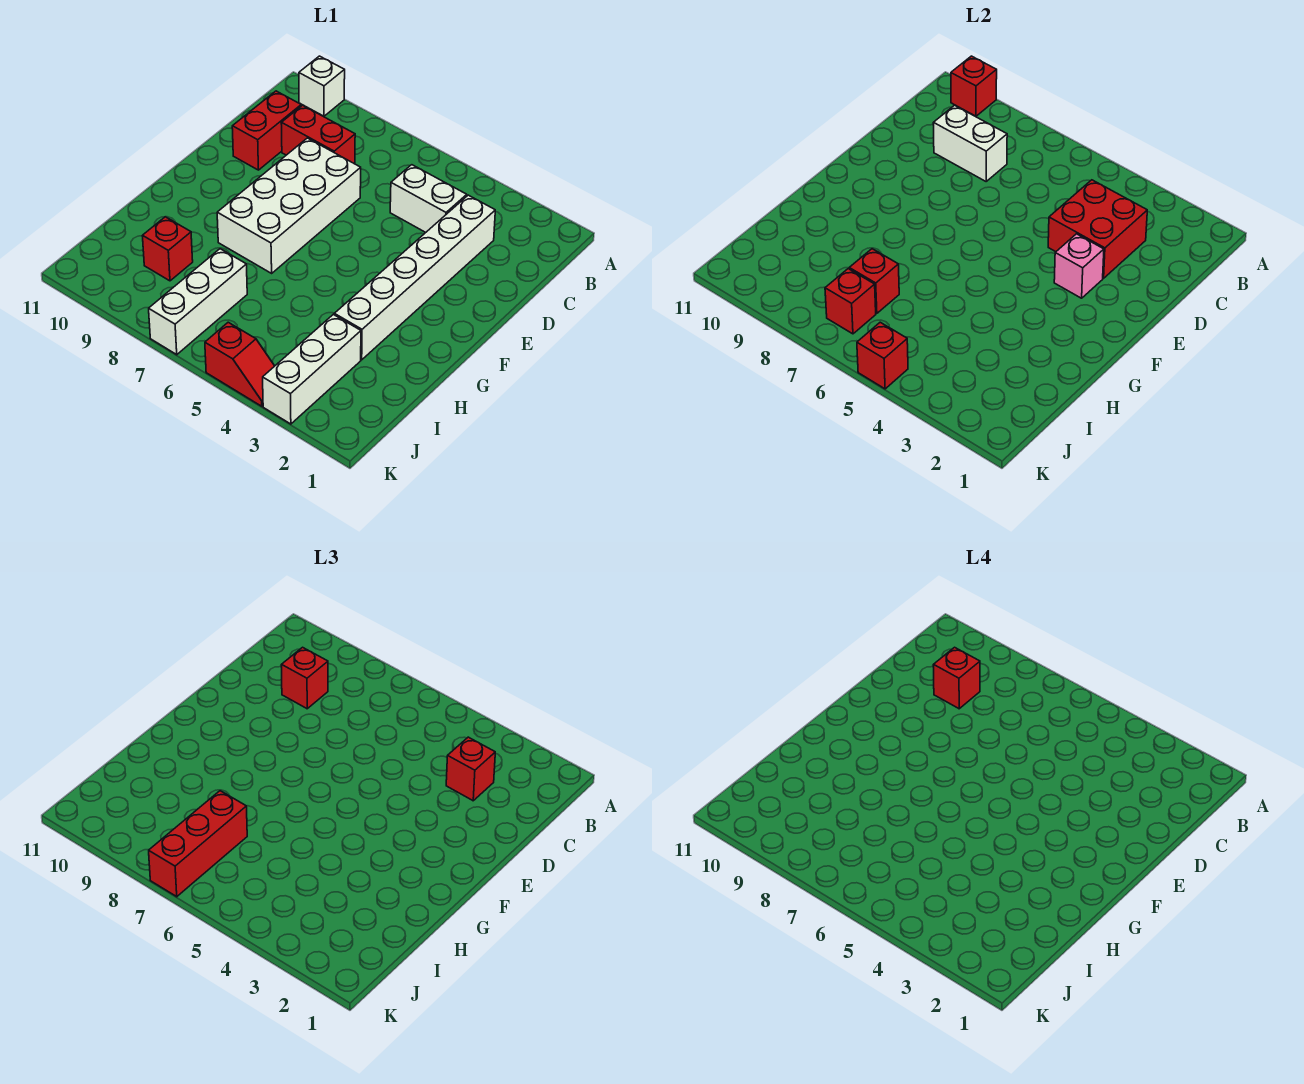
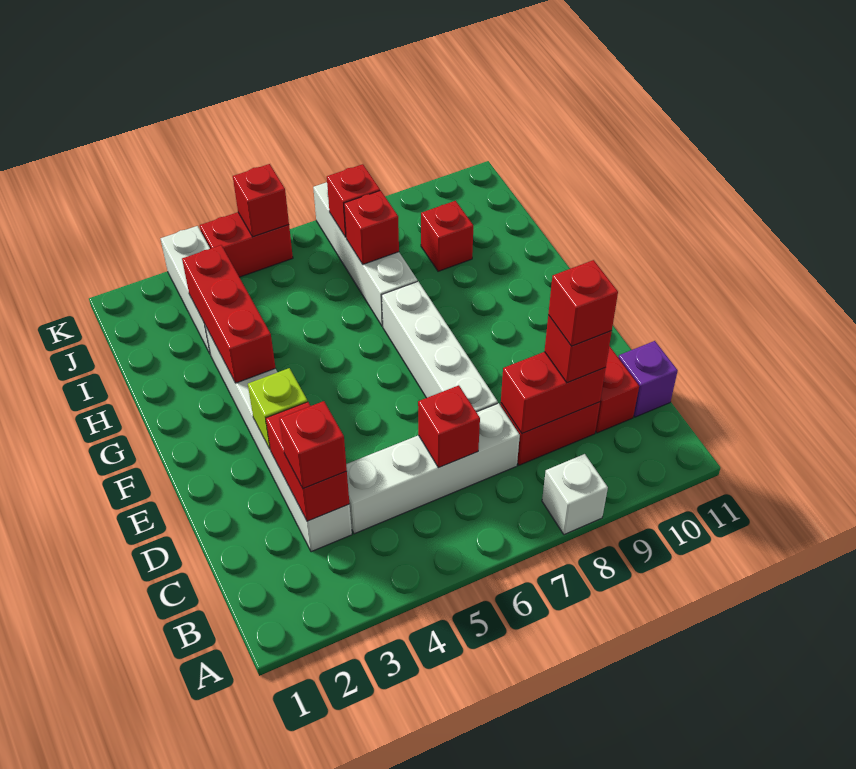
white brick A10 level 1 -> white brick A8 level 1
red brick A10 level 2 -> red brick C6 level 2
red brick C3:D4 level 2 -> red brick C3:D3 level 2
white brick C4:C5 level 1 -> white brick C4:C7 level 1
white brick C8:C9 level 2 -> red brick C8:C9 level 2
none -> purple brick C11 level 1
white brick D7:G8 level 1 -> white brick D7:G7 level 1
pink brick E3 level 2 -> lime brick E3 level 2
white brick I7:K7 level 1 -> white brick H7:K7 level 1
red brick I7:K7 level 3 -> red brick G3:I3 level 2
red slope K4:K5 level 1 top 5 -> red brick K4:K5 level 1

